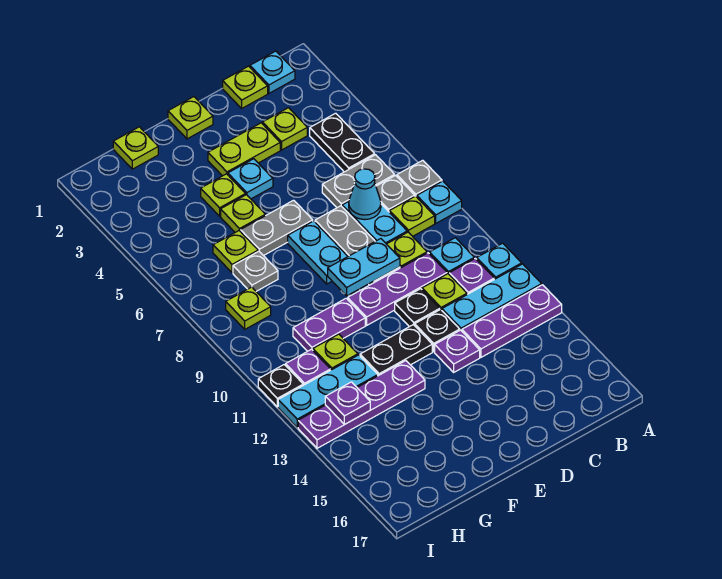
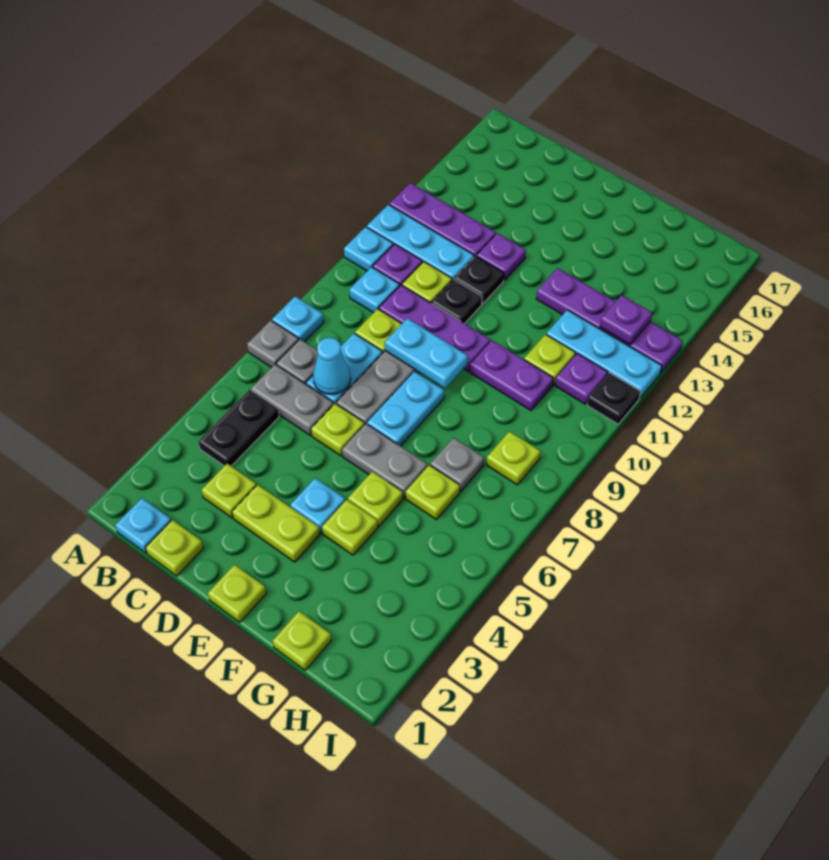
lime plate B8 level 1 -> lime plate D6 level 1
black plate E12:F12 level 1 -> none

